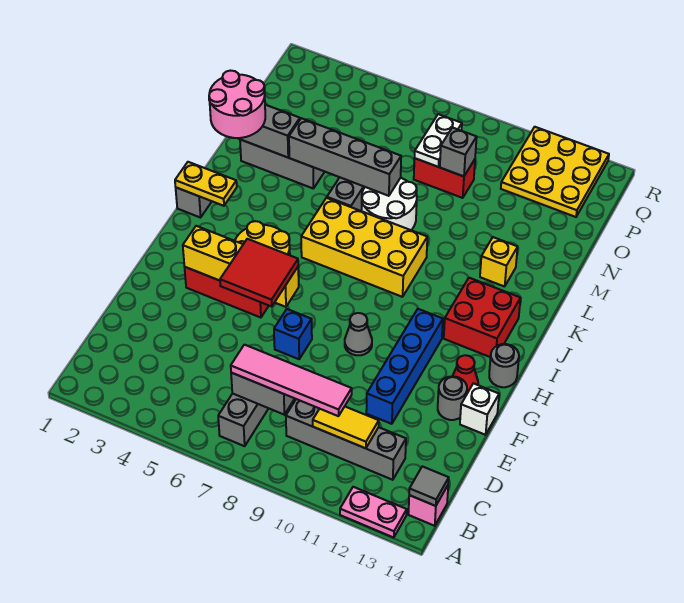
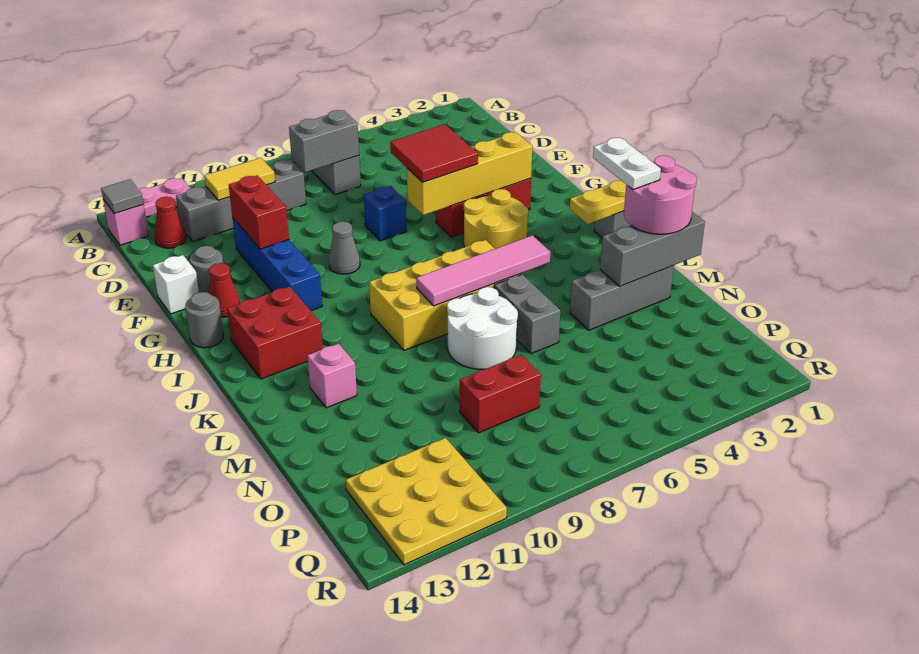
pink tile C7:C10 level 3 -> pink tile K5:K8 level 2
none -> red cone C13 level 1
none -> red brick E11:F11 level 2
yellow brick L12 level 1 -> pink brick L12 level 1
grey brick M4:M7 level 2 -> none
white plate O8:P8 level 2 -> white plate K2:L2 level 4
grey brick O9 level 2 -> none

